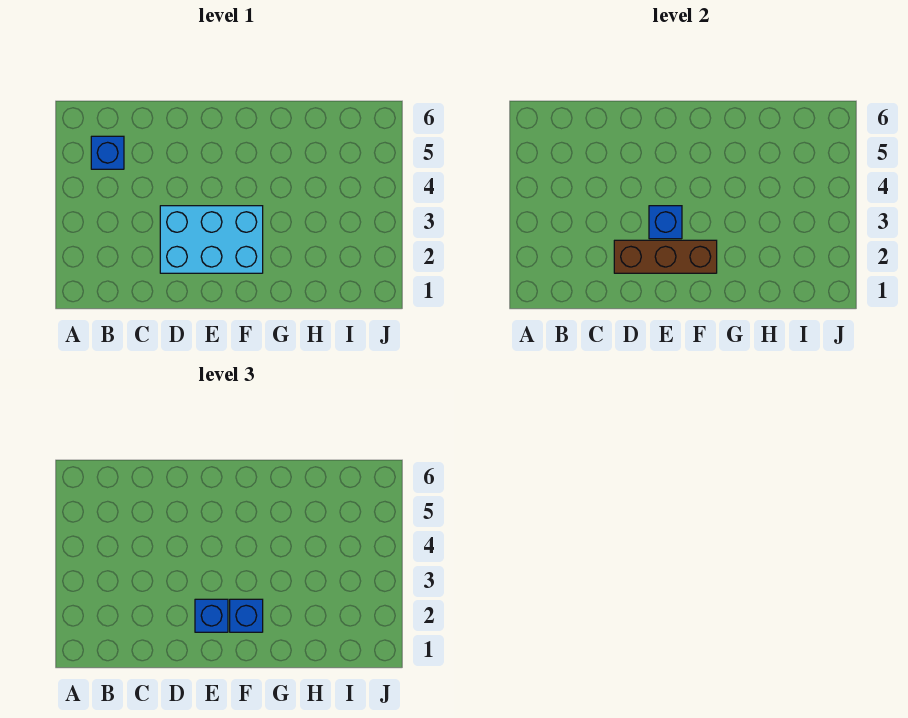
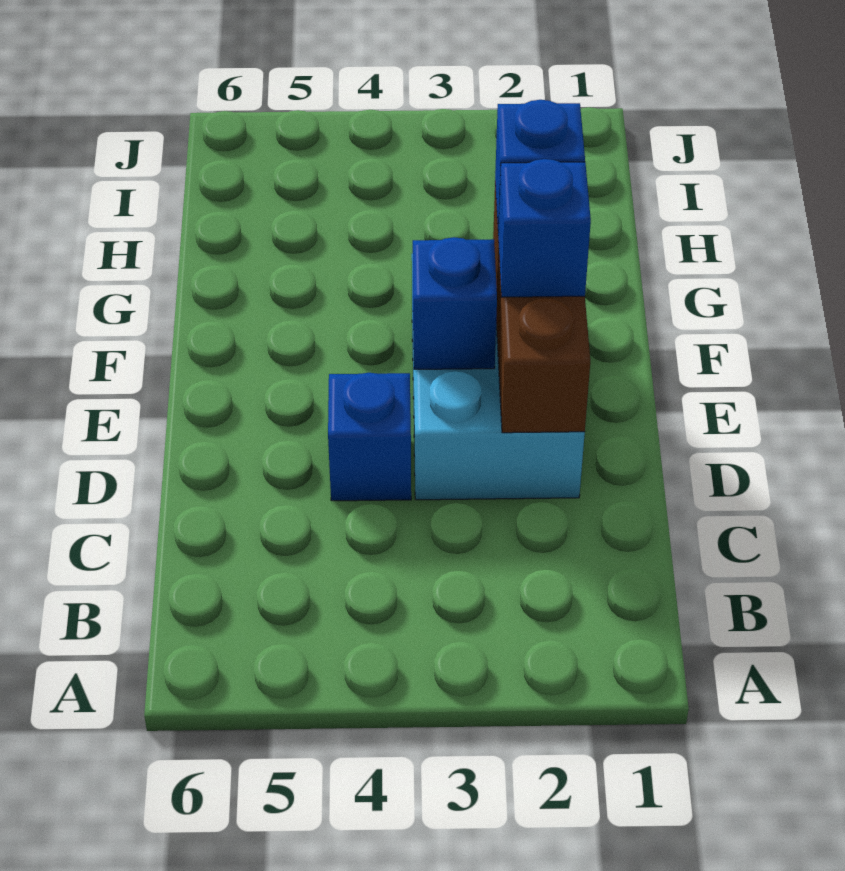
blue brick B5 level 1 -> blue brick D4 level 1

